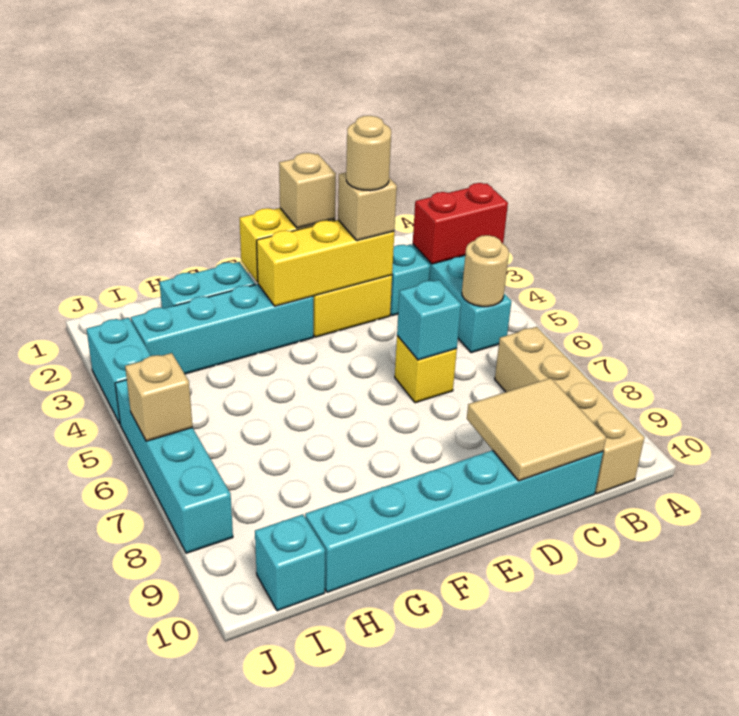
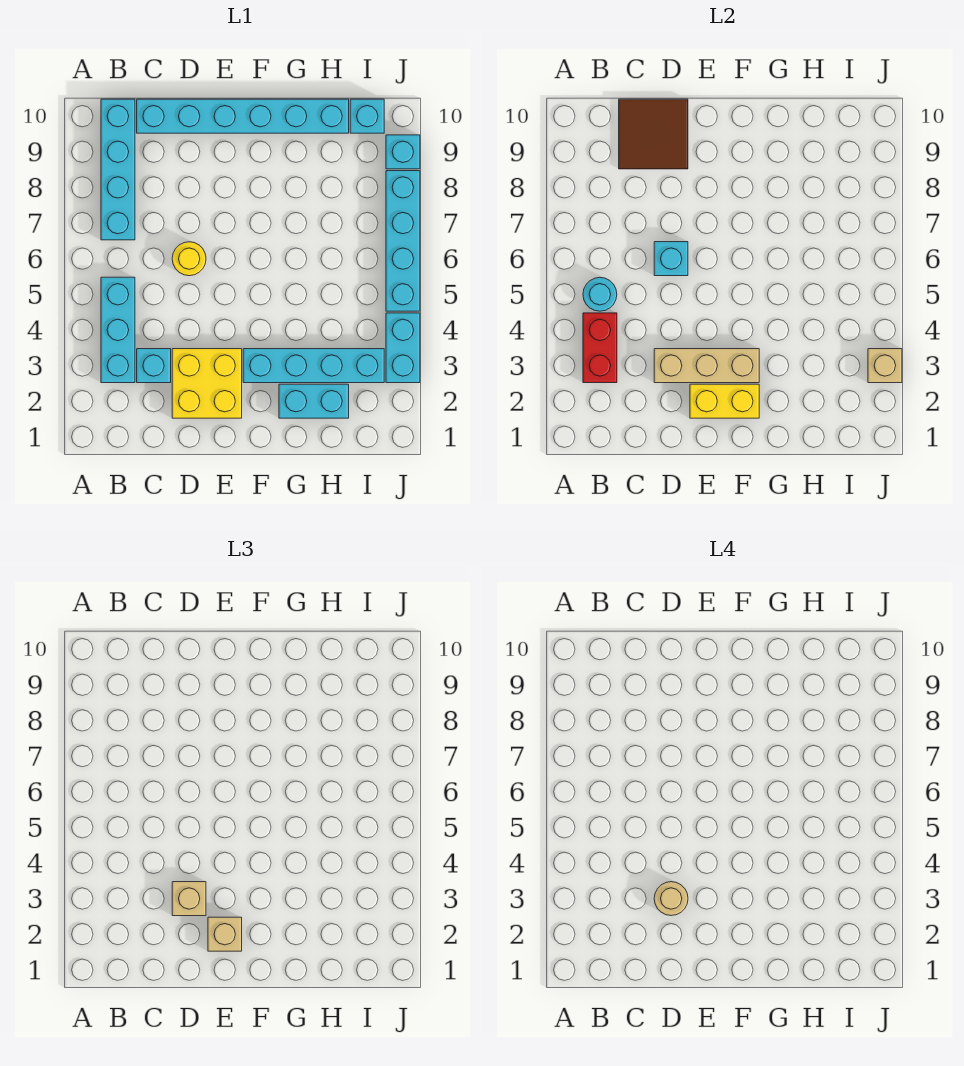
red brick A3:B3 level 2 -> red brick B3:B4 level 2
tan round brick B5 level 2 -> cyan round brick B5 level 2
tan brick B7:B10 level 1 -> cyan brick B7:B10 level 1
tan tile C9:D10 level 2 -> brown tile C9:D10 level 2
yellow brick D3:F3 level 2 -> tan brick D3:F3 level 2
yellow brick D6 level 1 -> yellow round brick D6 level 1
tan brick J6 level 2 -> tan brick J3 level 2
none -> cyan brick J9 level 1

